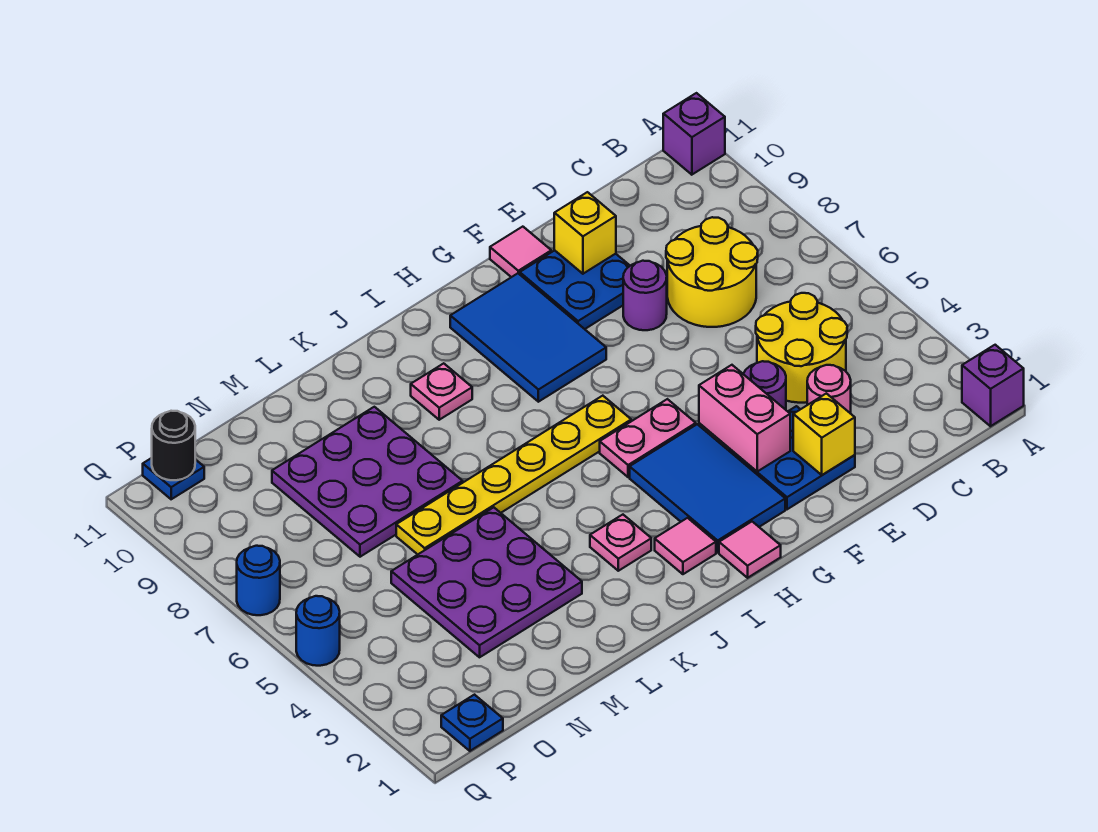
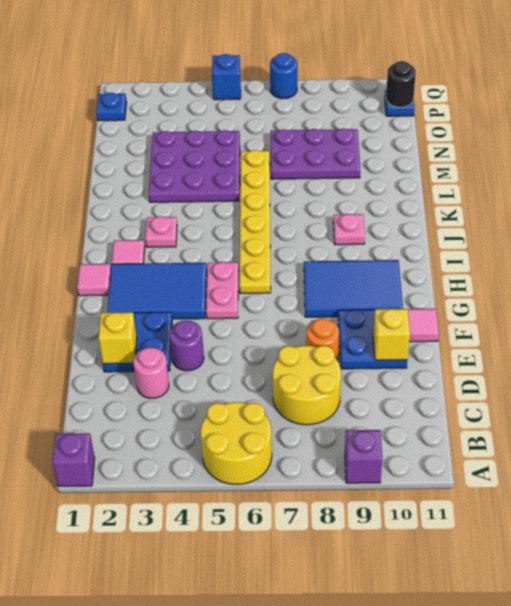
purple brick A11 level 1 -> purple brick A9 level 1
yellow round brick C4:D5 level 1 -> yellow round brick A5:B6 level 1
purple round brick E8 level 1 -> orange round brick E8 level 1
pink brick F3:F4 level 2 -> none
purple plate L7:N9 level 1 -> purple plate M7:N9 level 1
blue round brick Q5 level 1 -> blue brick Q5 level 1

